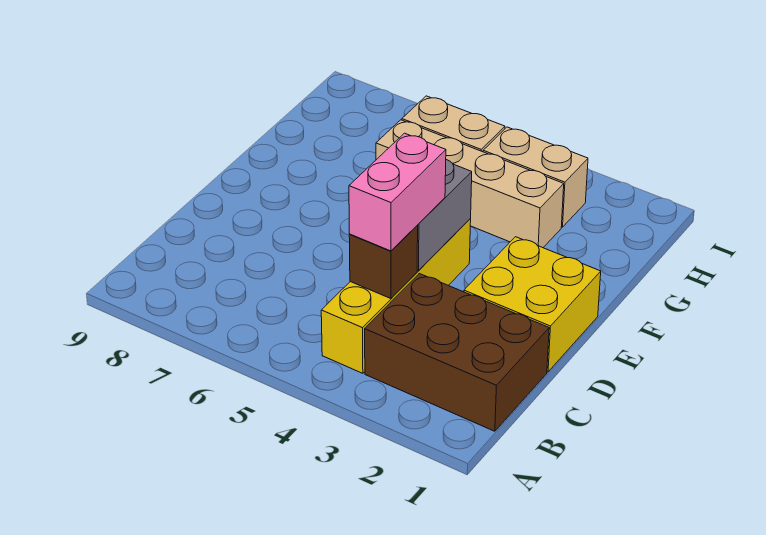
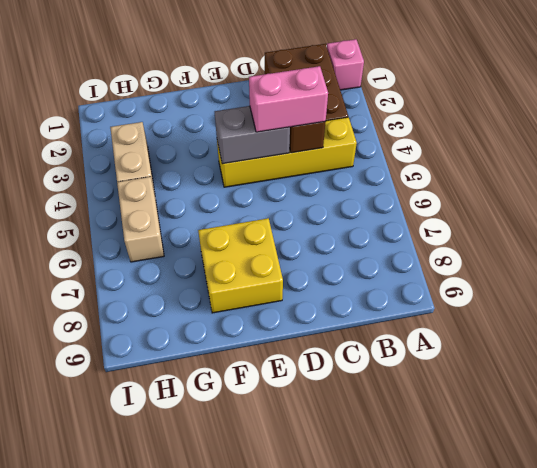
none -> pink brick A1 level 1
yellow brick D1:E2 level 1 -> yellow brick E7:F8 level 1
tan brick G3:G6 level 1 -> none

